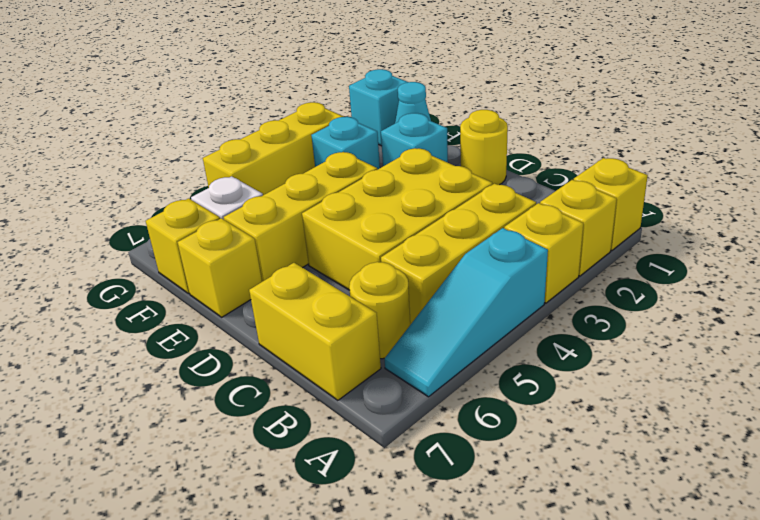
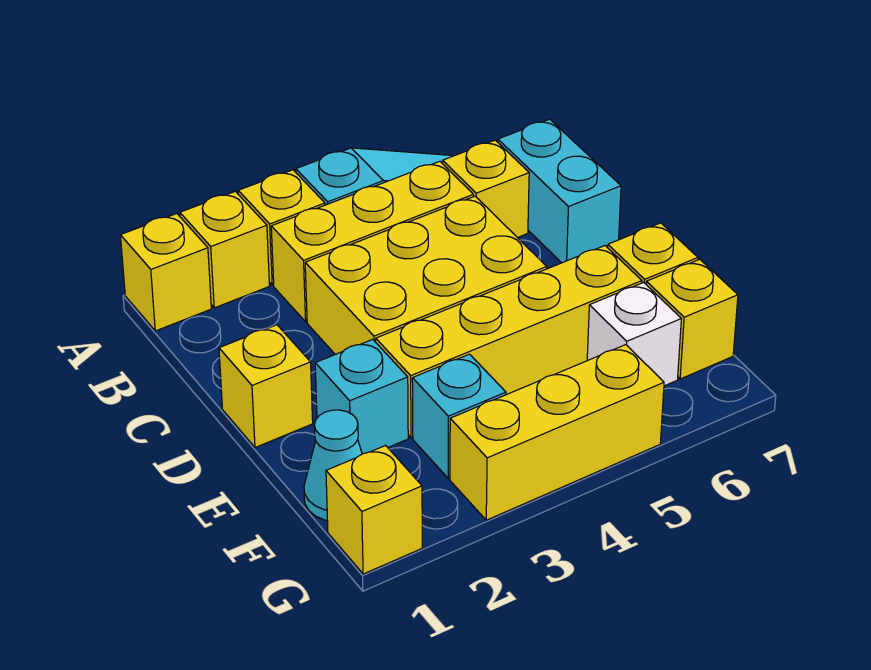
yellow round brick B6 level 1 -> yellow brick B6 level 1
yellow brick B7:C7 level 1 -> cyan brick B7:C7 level 1
yellow round brick D1 level 1 -> yellow brick D1 level 1
yellow brick E4:E6 level 1 -> yellow brick E3:E6 level 1
cyan brick G1 level 1 -> yellow brick G1 level 1

